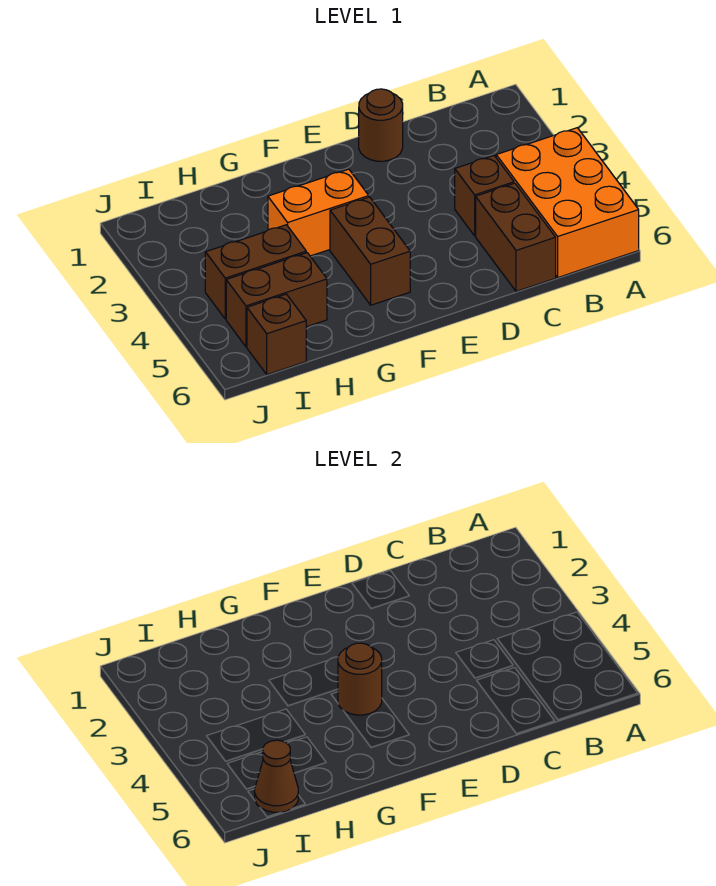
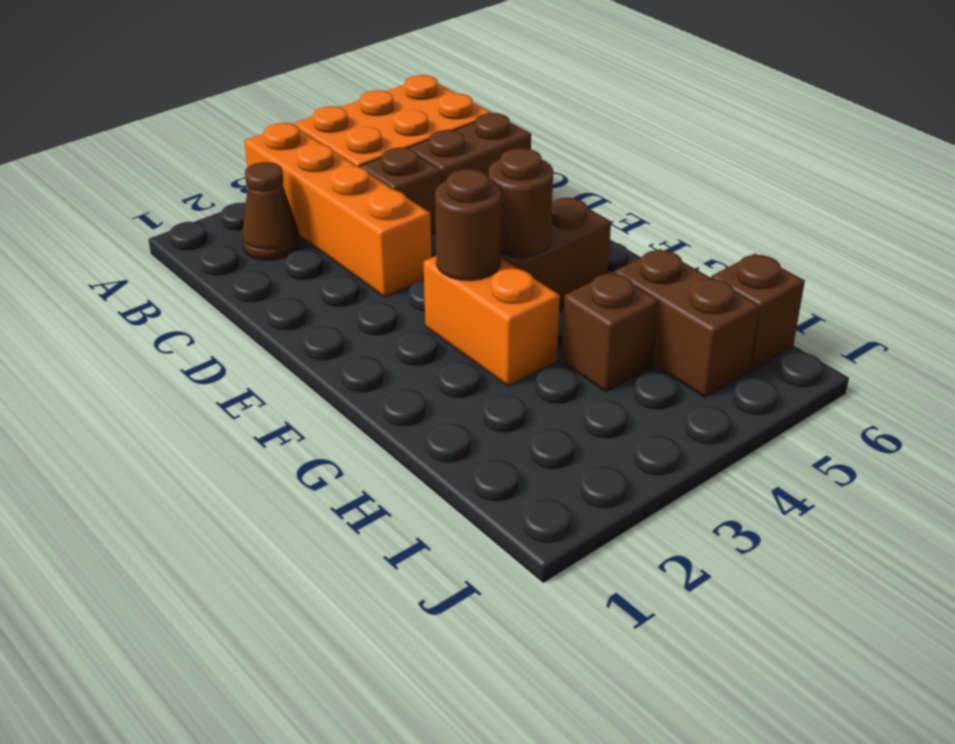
none -> orange brick A3:D3 level 1
brown round brick D1 level 1 -> brown round brick F3 level 2
brown brick H4:I4 level 1 -> brown brick H4 level 1
brown cone I6 level 2 -> brown cone B2 level 1

